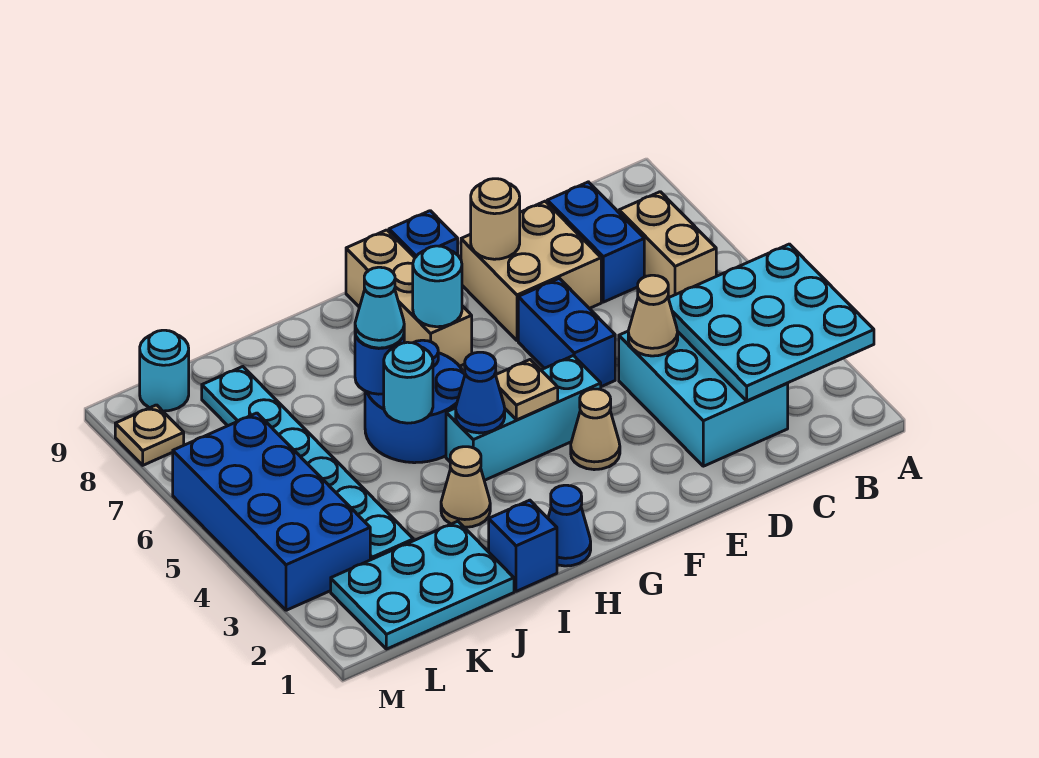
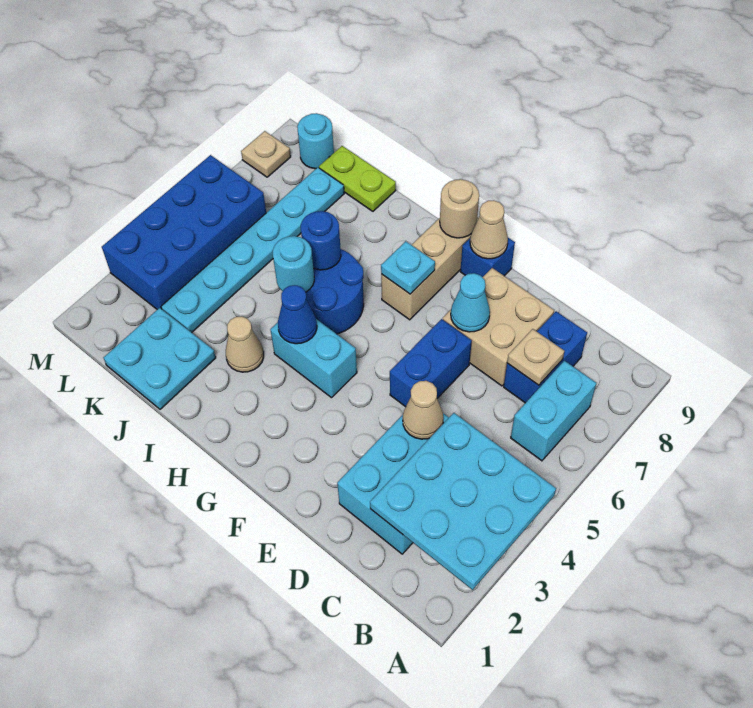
tan brick B6:B7 level 1 -> cyan brick B6:B7 level 1
tan round brick E8 level 2 -> tan round brick G9 level 2
tan cone F3 level 1 -> tan cone F9 level 2
cyan brick F4:H4 level 1 -> cyan brick G4:H4 level 1
tan plate G4 level 2 -> tan plate C7 level 2
cyan round brick G7 level 2 -> cyan plate G7 level 2
blue cone H1 level 1 -> none
blue brick I1 level 1 -> none
cyan cone I6 level 3 -> cyan cone E7 level 2
cyan plate J1:L2 level 1 -> cyan plate J1:K2 level 1
none -> lime plate J9:K9 level 1

